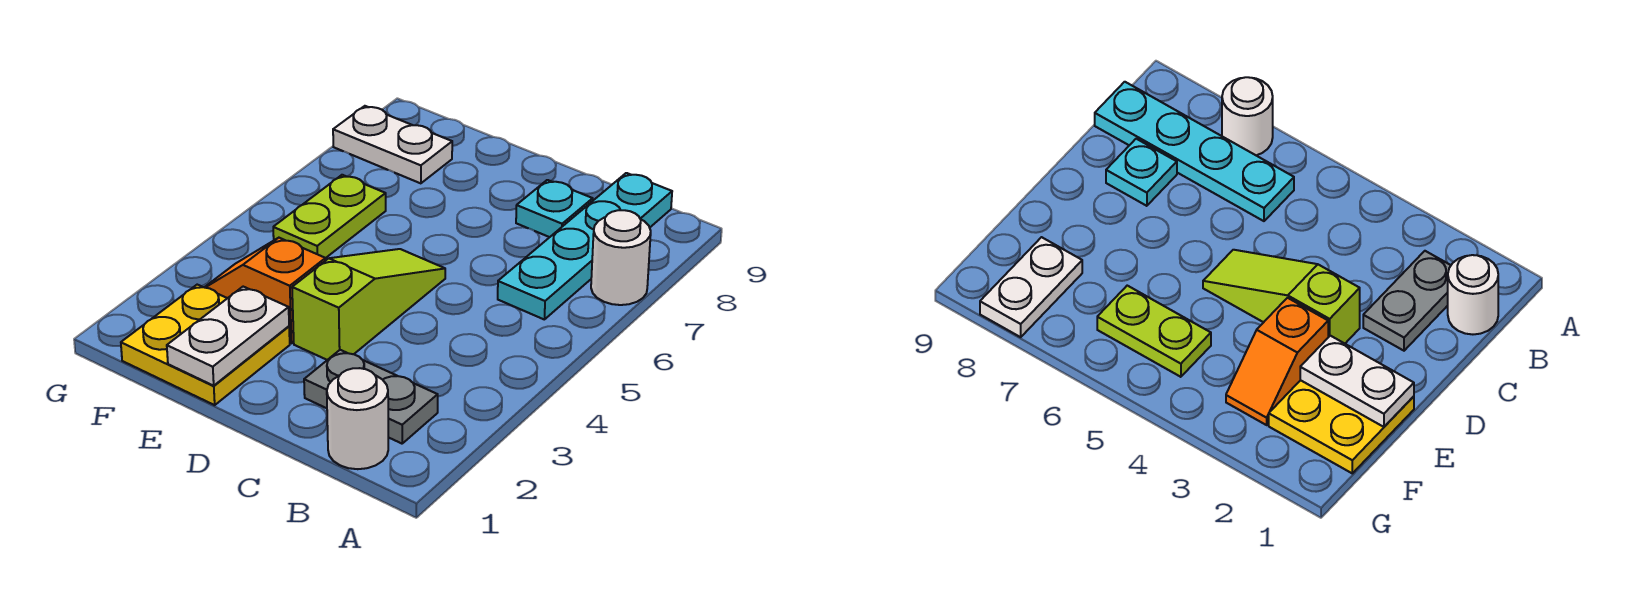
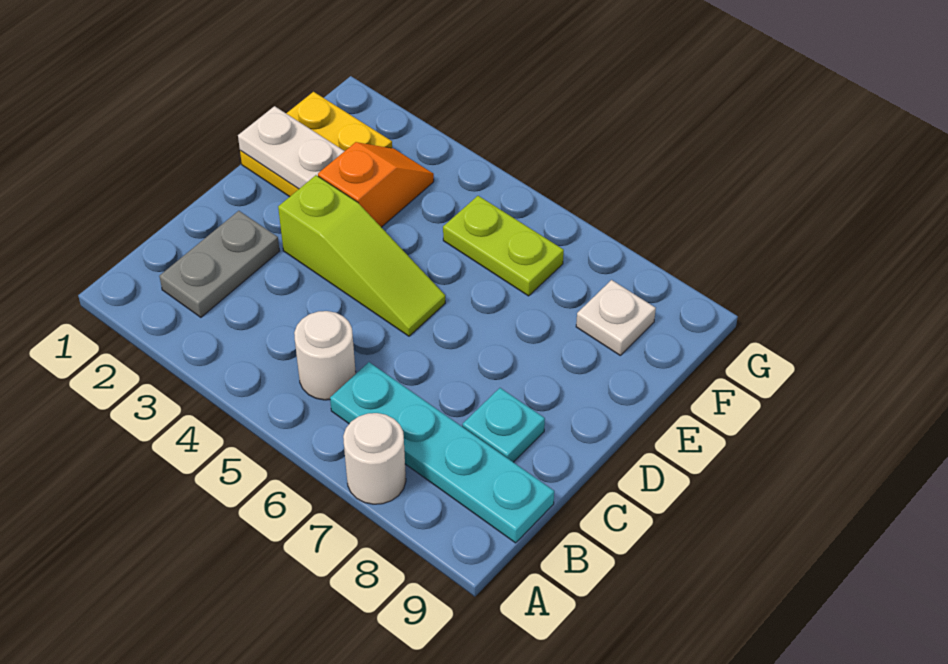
white round brick B1 level 1 -> white round brick B5 level 1
white plate F8:G8 level 1 -> white plate F8 level 1

